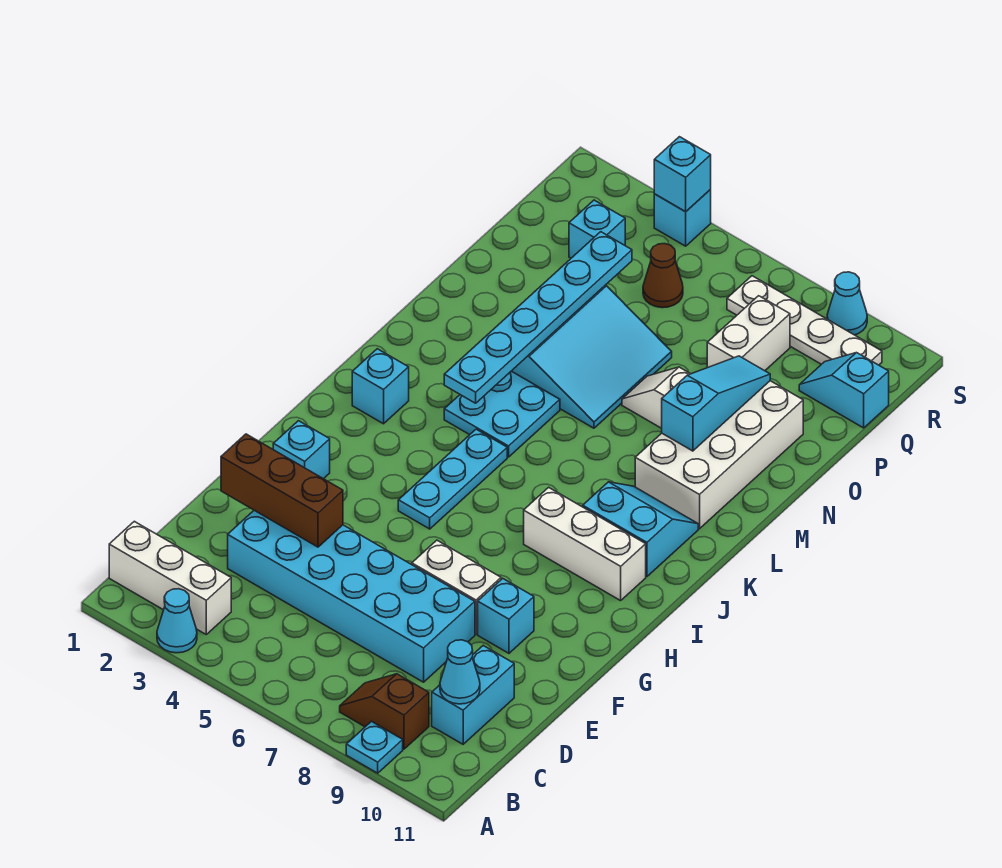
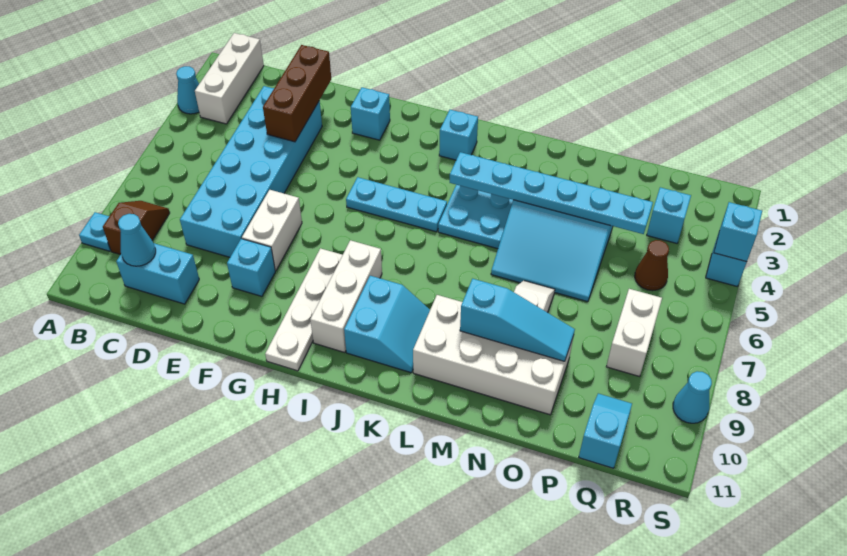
white brick P8:Q8 level 1 -> white brick Q7:Q8 level 1
white plate R7:R10 level 1 -> white plate H8:H11 level 1

